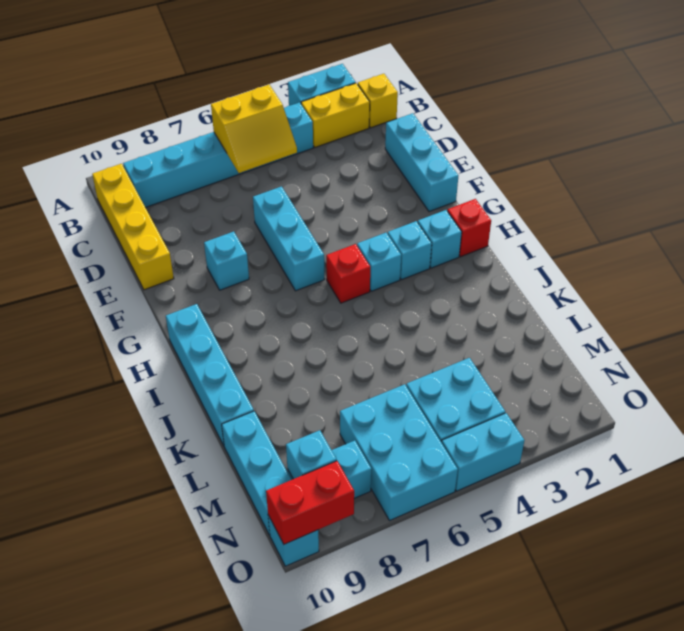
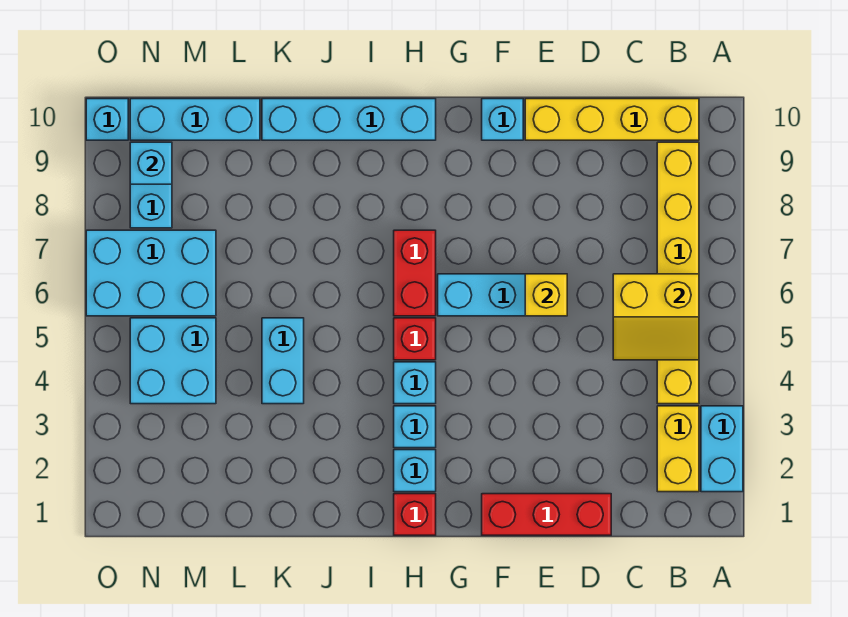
yellow brick B1 level 1 -> yellow brick E6 level 2
cyan brick B4:B9 level 1 -> yellow brick B4:B9 level 1
yellow slope B5:C6 level 2 top B -> yellow slope B5:C6 level 2 top 6
cyan brick D1:F1 level 1 -> red brick D1:F1 level 1
cyan brick F8 level 1 -> cyan brick F10 level 1
cyan brick O4:O5 level 1 -> cyan brick K4:K5 level 1
red brick O9:O10 level 2 -> red brick H6:H7 level 1

